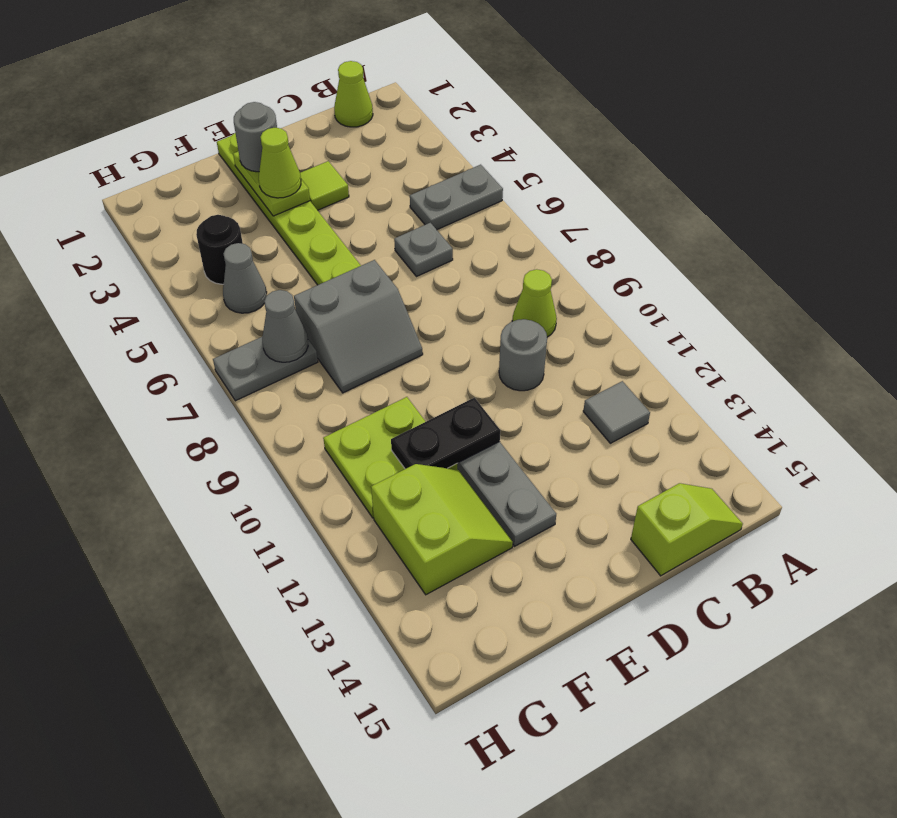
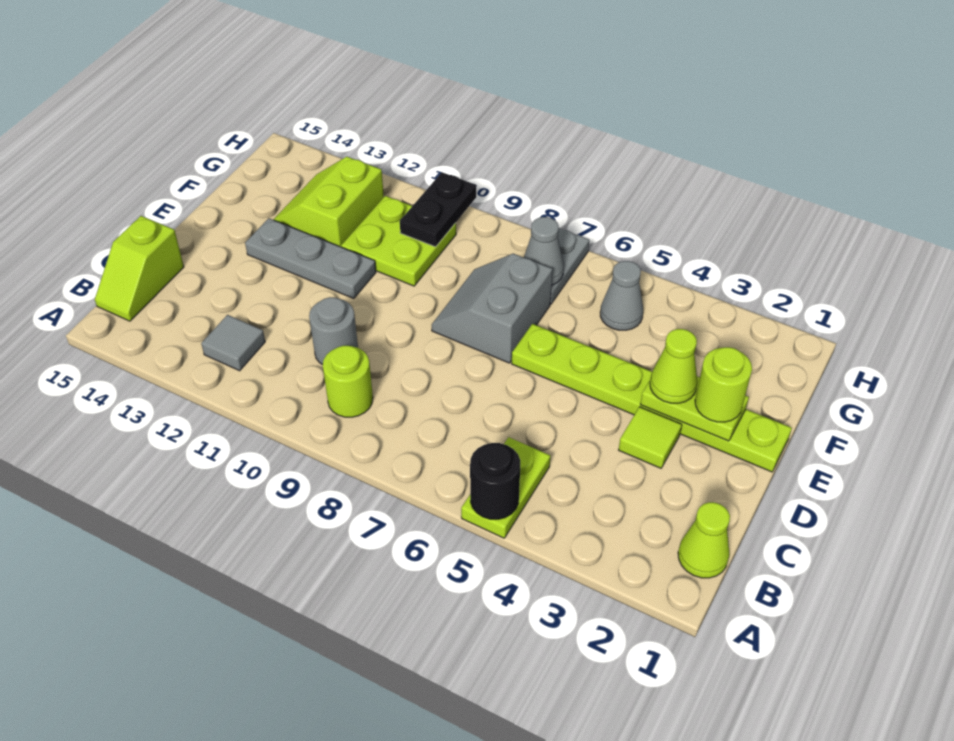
grey plate A5:B5 level 1 -> lime plate A5:B5 level 1
lime cone B9 level 1 -> lime round brick B9 level 1
grey plate C6 level 1 -> none
grey round brick E2 level 3 -> lime round brick E2 level 3
black plate E11:F11 level 2 -> black plate G10:H10 level 2
lime slope F12:G13 level 1 top G -> lime slope F12:G13 level 1 top 12
black round brick G4 level 1 -> black round brick A5 level 2

